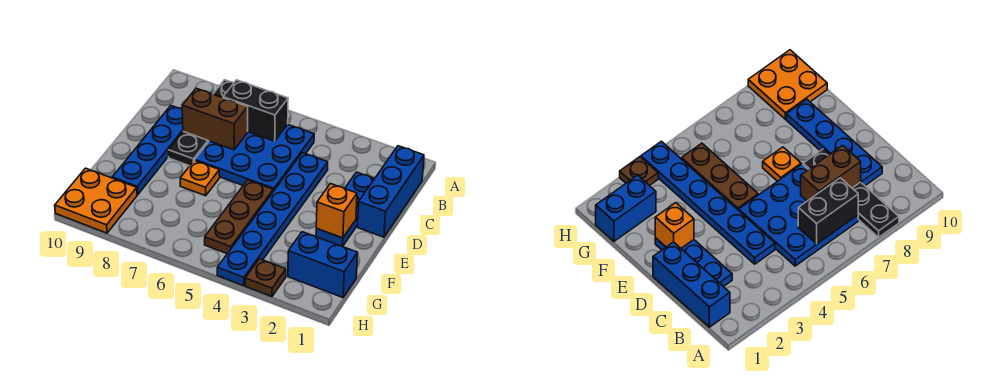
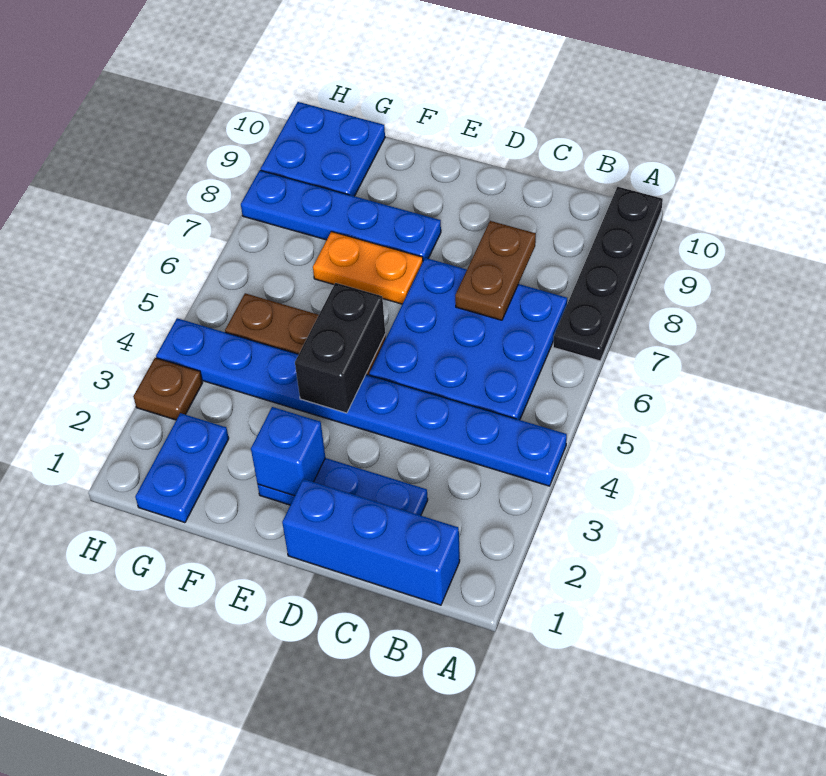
black plate A8:D8 level 1 -> black plate A7:A10 level 1
black brick B6:B7 level 2 -> black brick E4:E5 level 2
blue plate C4:H4 level 1 -> blue plate A4:H4 level 1
brown brick C7:C8 level 2 -> brown plate C7:C8 level 2
blue plate C9:F9 level 1 -> blue plate E8:H8 level 1
orange brick E2 level 2 -> blue brick E2 level 2
orange plate E7 level 1 -> orange plate E7:F7 level 1
blue brick G1:G2 level 1 -> blue plate G1:G2 level 1
orange plate G9:H10 level 1 -> blue plate G9:H10 level 1

